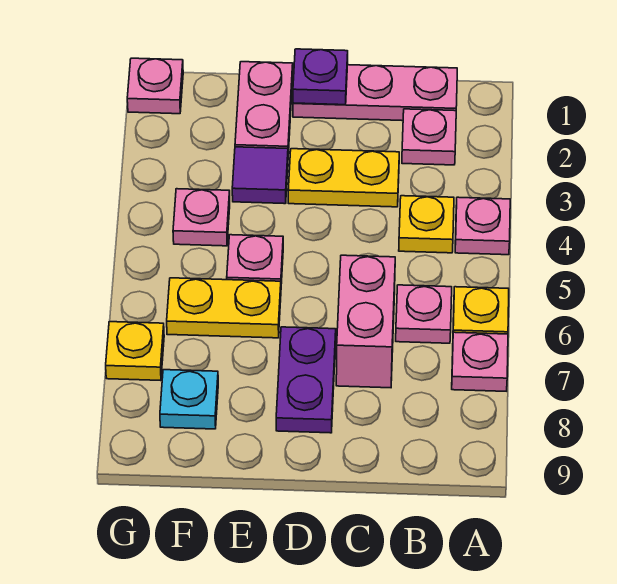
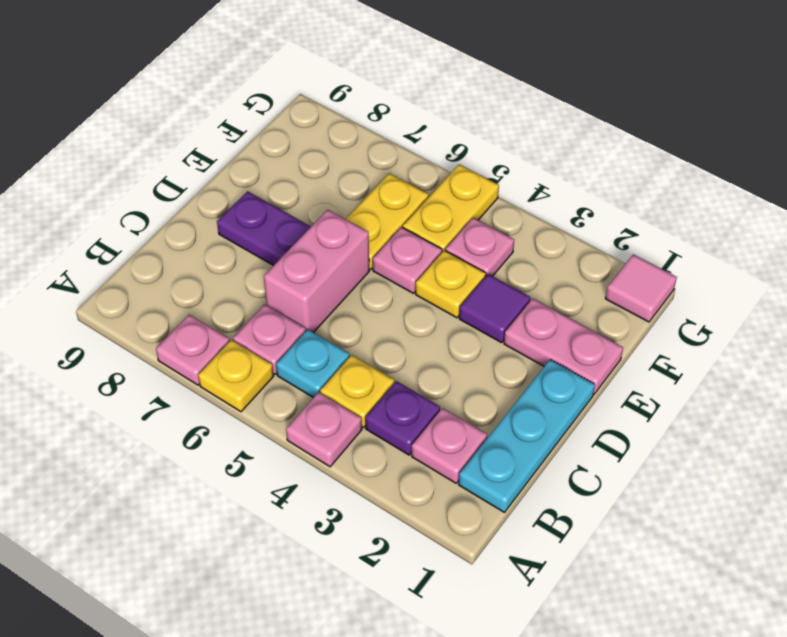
pink plate B1:D1 level 1 -> cyan plate B1:D1 level 1
yellow plate C3:D3 level 1 -> yellow plate F5:G5 level 1
pink brick C6:C7 level 1 -> pink brick C6:D6 level 1
purple plate D1 level 2 -> purple plate B3 level 1
cyan plate F8 level 1 -> cyan plate B5 level 1
pink plate G1 level 1 -> pink tile G1 level 1
yellow plate G7 level 1 -> yellow plate E4 level 1

